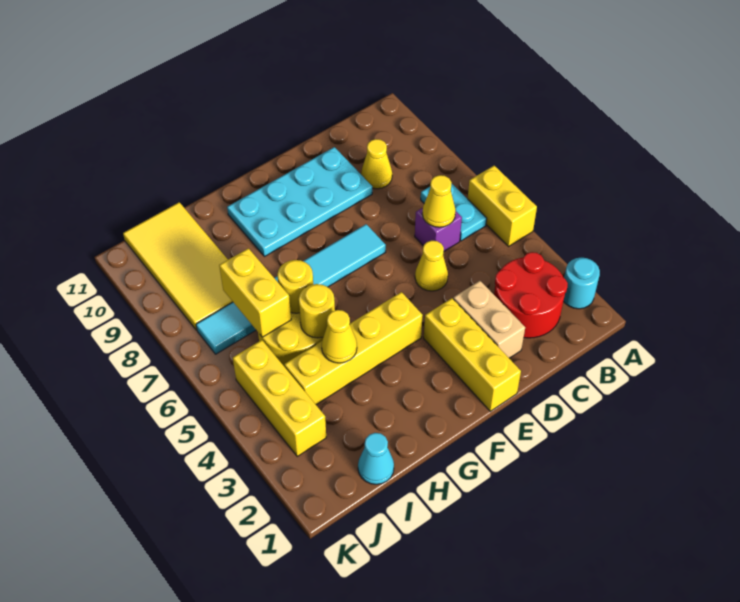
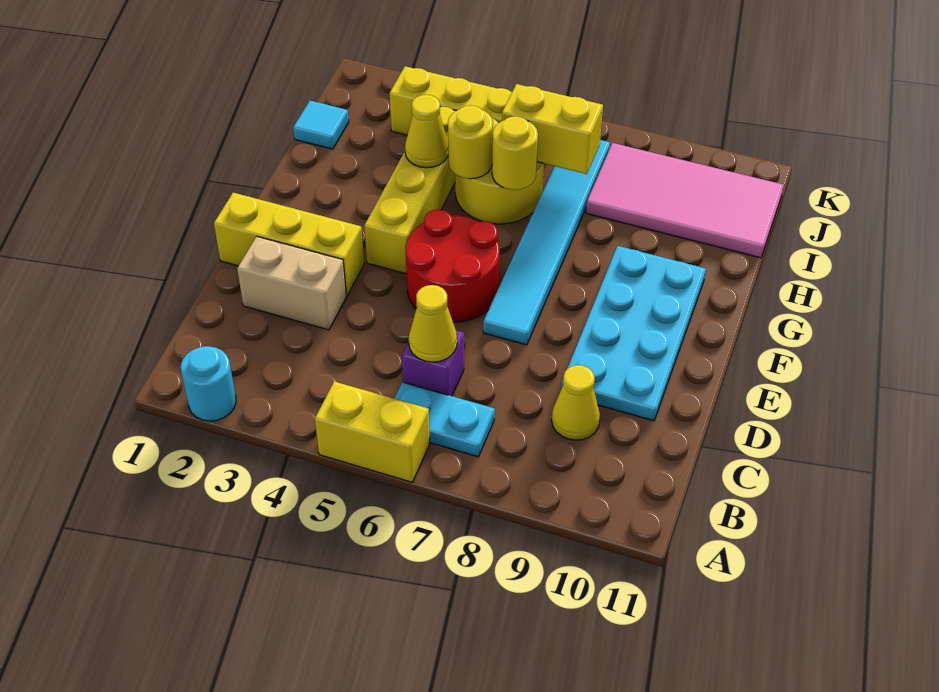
red round brick B2:C3 level 1 -> red round brick E5:F6 level 1
yellow cone D5 level 1 -> none
cyan cone I1 level 1 -> cyan tile I1 level 1
yellow tile I8:J11 level 1 -> pink tile I8:J11 level 1

